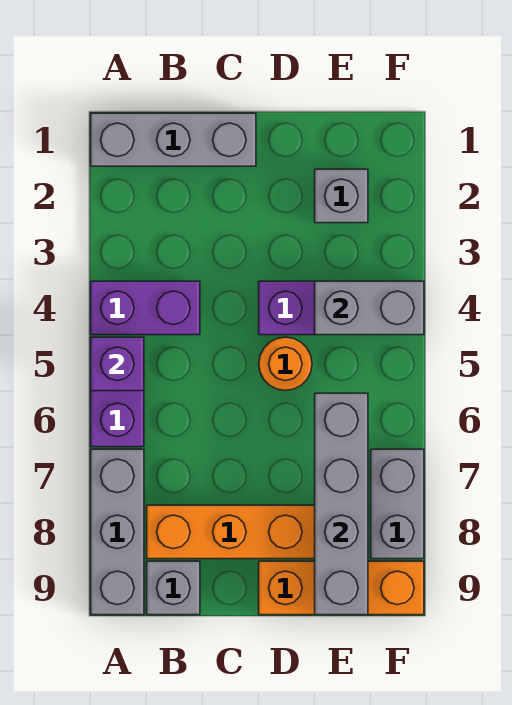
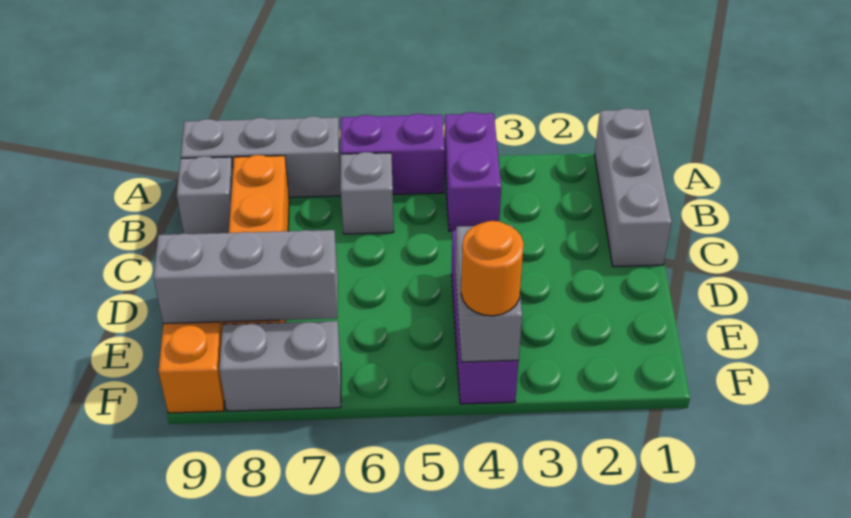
purple brick A5 level 2 -> none
orange round brick D5 level 1 -> orange round brick F4 level 3
grey brick E2 level 1 -> grey brick B6 level 1
grey brick E6:E9 level 2 -> grey brick E7:E9 level 2

